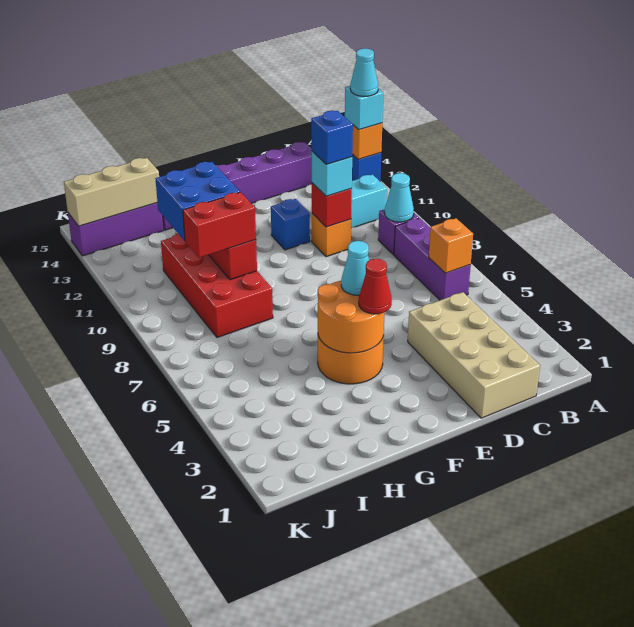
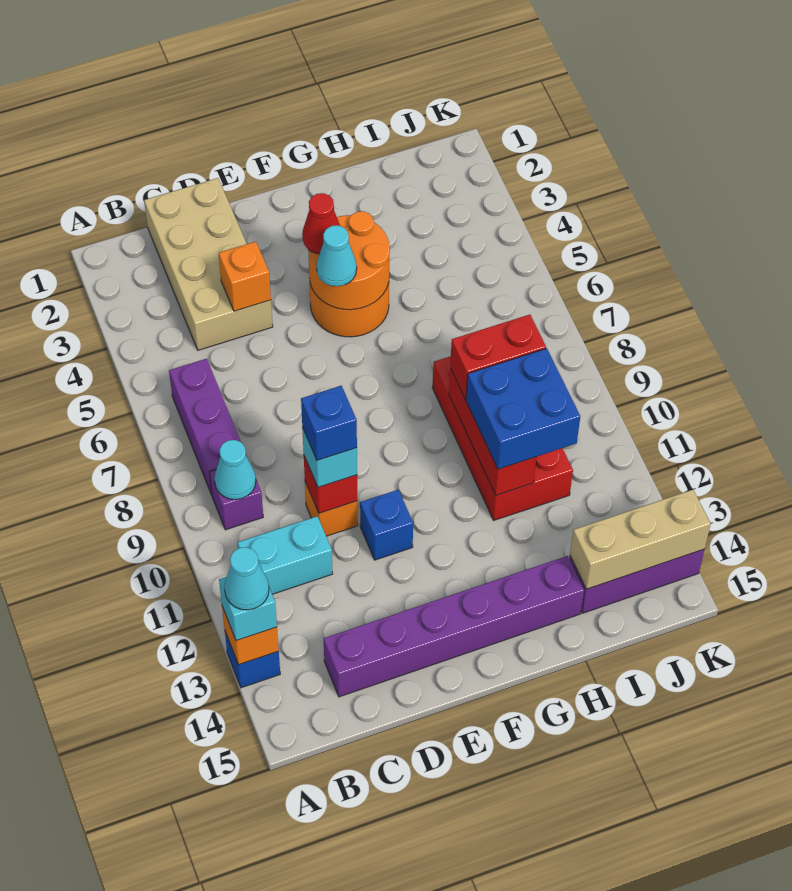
orange brick B6 level 2 -> orange brick D4 level 2

